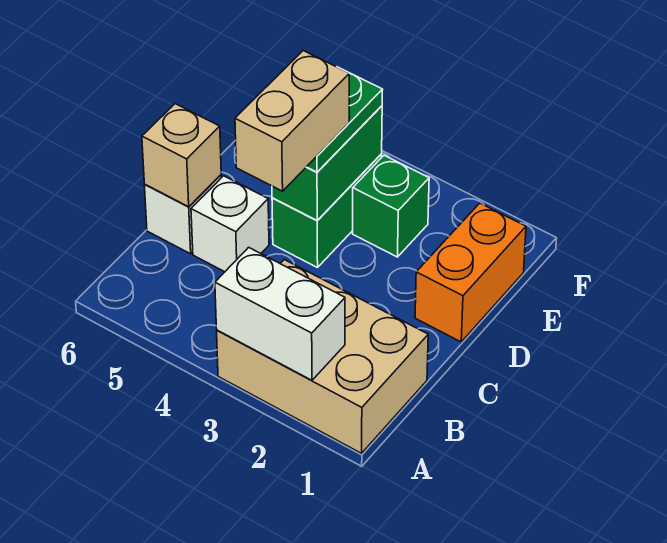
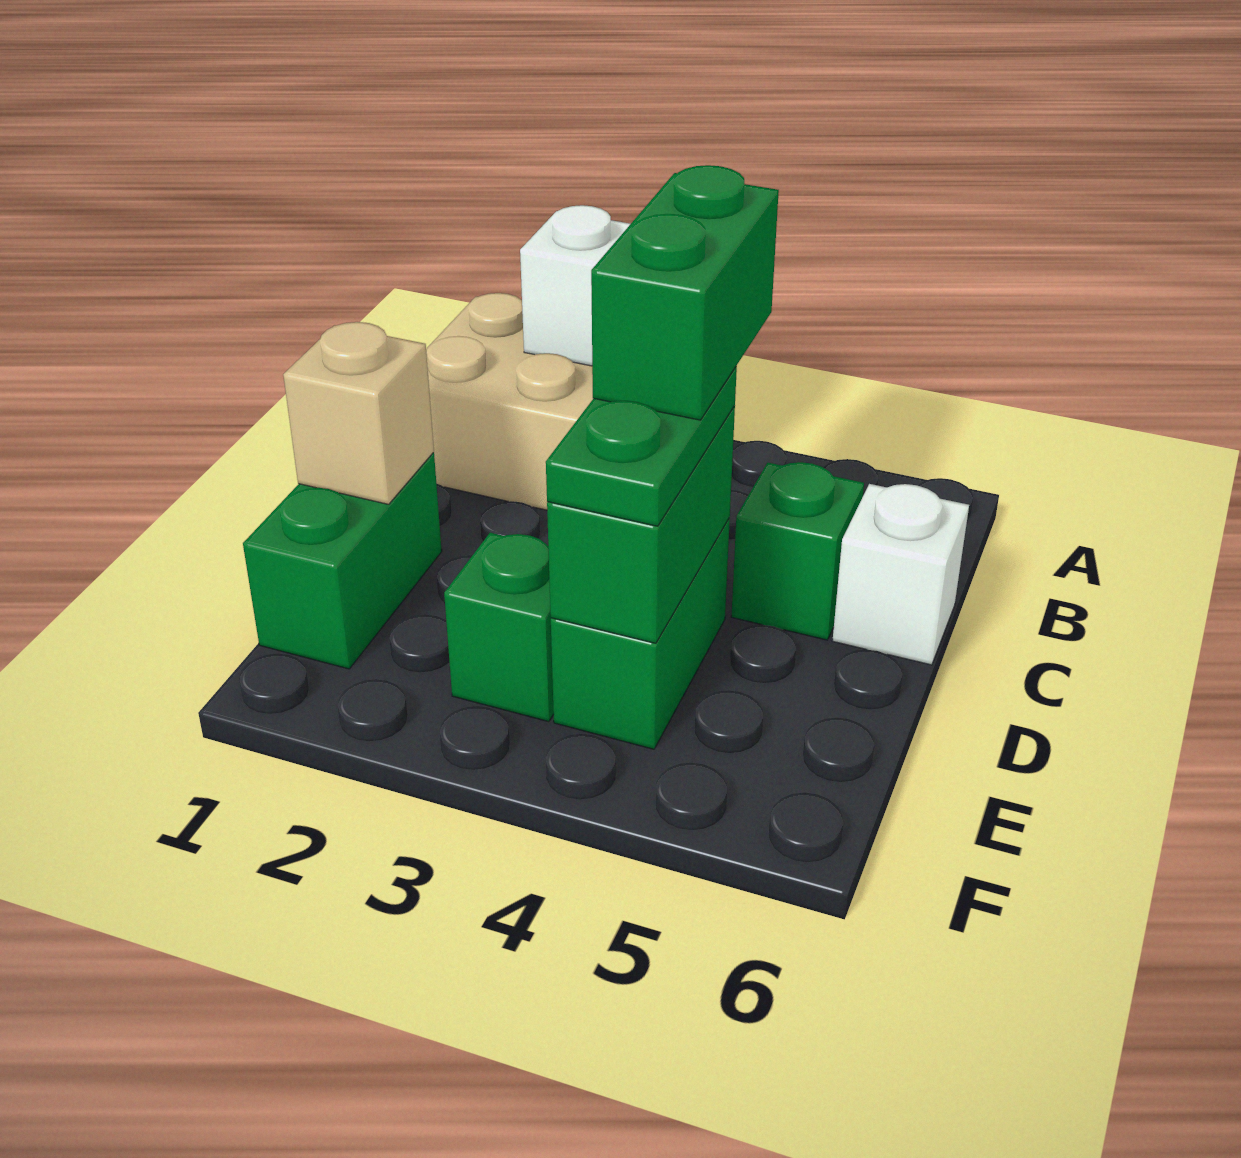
tan brick C4:D4 level 4 -> green brick C4:D4 level 4
white brick C5 level 1 -> green brick C5 level 1
tan brick C6 level 2 -> tan brick D1 level 2
orange brick D1:E1 level 1 -> green brick D1:E1 level 1

